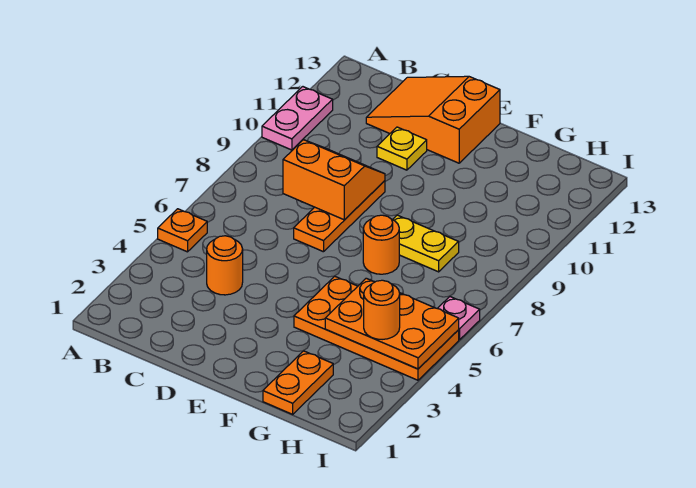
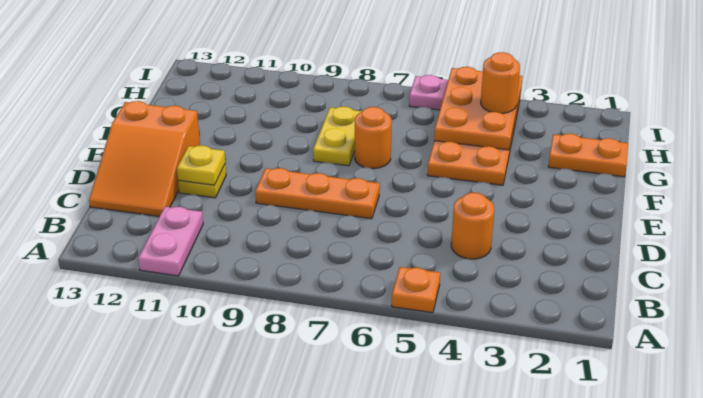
pink plate A10:A11 level 1 -> pink plate A11:B11 level 1
orange slope C8:D9 level 2 top 8 -> none
none -> yellow plate D11 level 2

